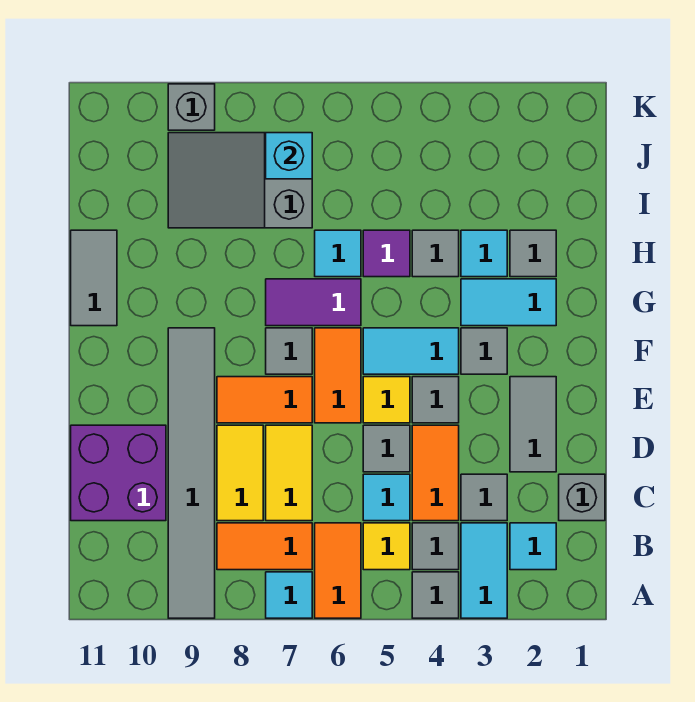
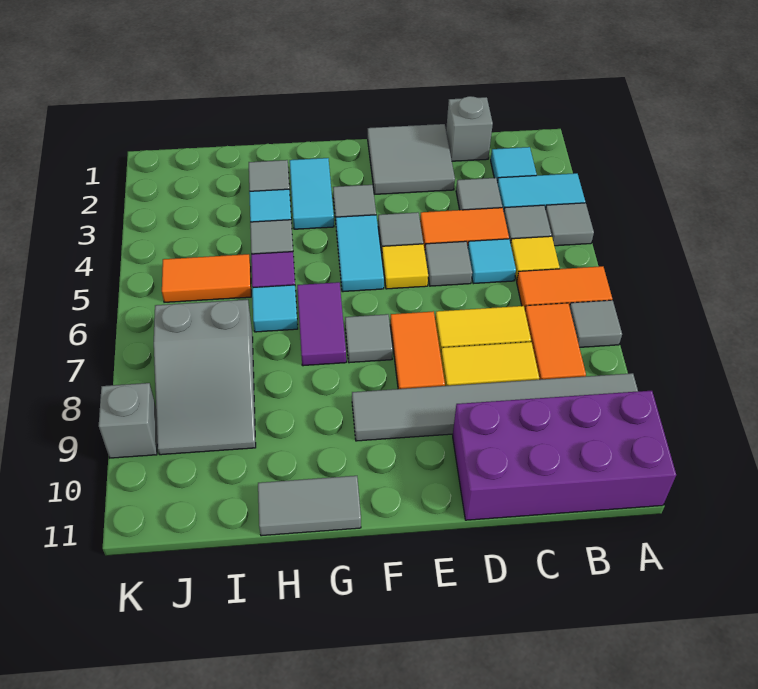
cyan tile A7 level 1 -> grey tile A7 level 1
purple brick C10:D11 level 1 -> purple brick A10:D11 level 1
grey tile D2:E2 level 1 -> grey tile D1:E2 level 1
orange tile E6:F6 level 1 -> orange tile I5:J5 level 1
cyan brick J7 level 2 -> none

